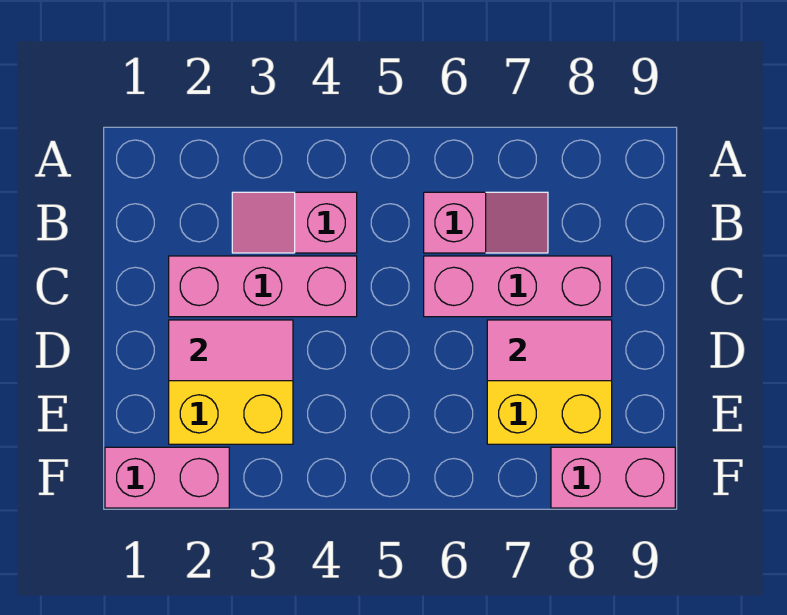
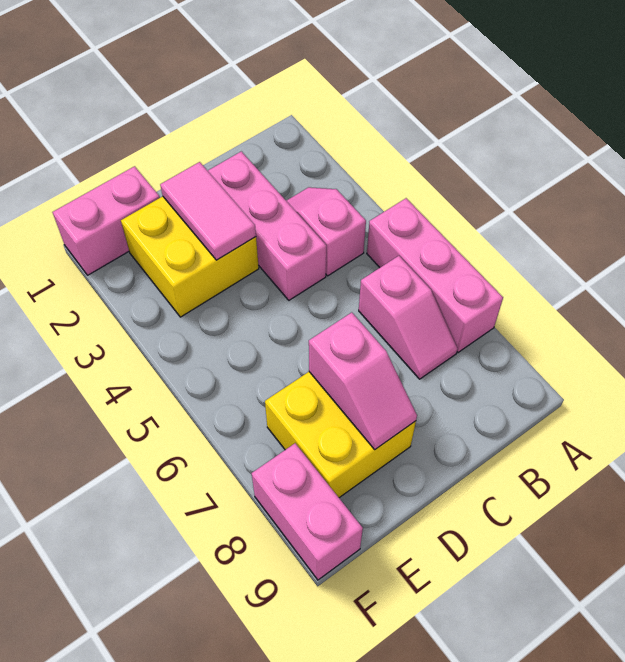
pink brick C6:C8 level 1 -> pink brick A5:A7 level 1
pink tile D7:D8 level 2 -> pink slope D7:D8 level 2 top 7
pink brick F1:F2 level 1 -> pink brick E1:F1 level 1

